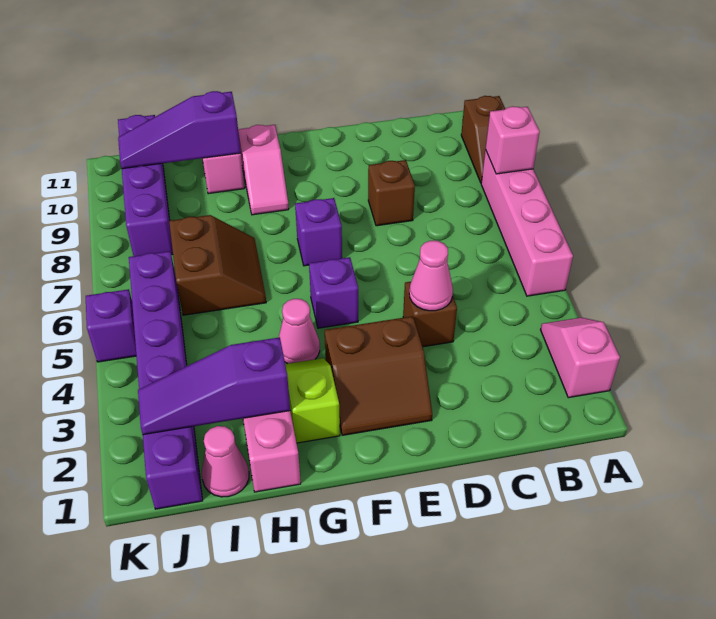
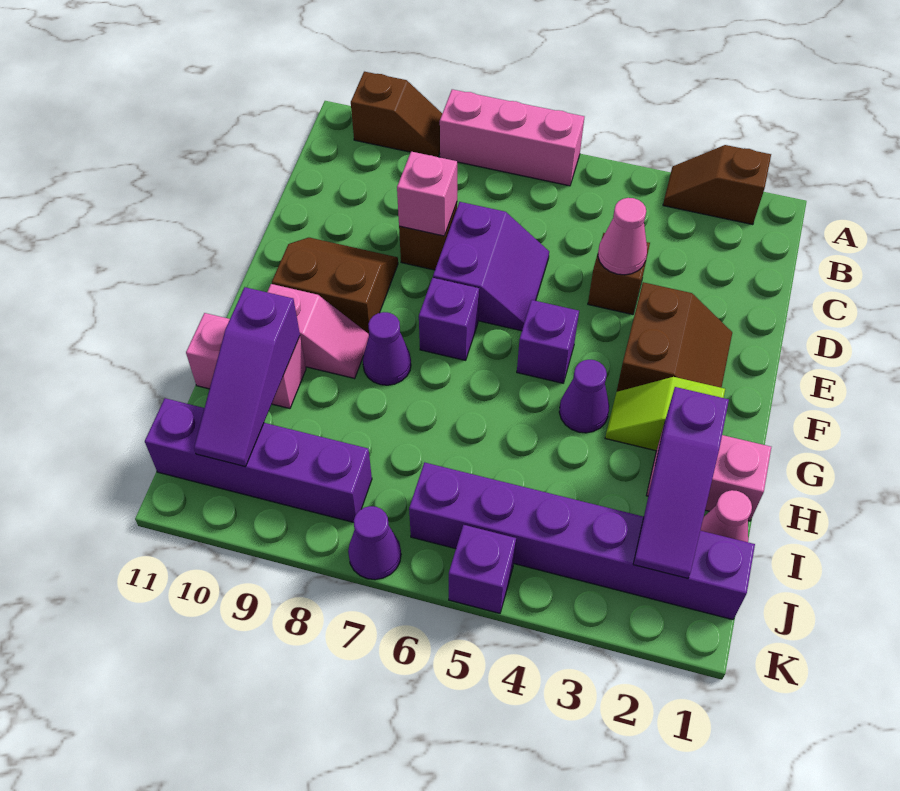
pink slope A2:A3 level 1 top 2 -> brown slope A2:A3 level 1 top 2
pink brick A5:A8 level 1 -> pink brick A6:A8 level 1
pink brick A8 level 2 -> pink brick D8 level 2
none -> purple slope D6:E7 level 1 top 7
pink cone G4 level 1 -> purple cone G4 level 1
none -> purple cone G8 level 1
brown slope H6:I7 level 1 top I -> brown slope E9:F10 level 1 top F
none -> purple cone K7 level 1

